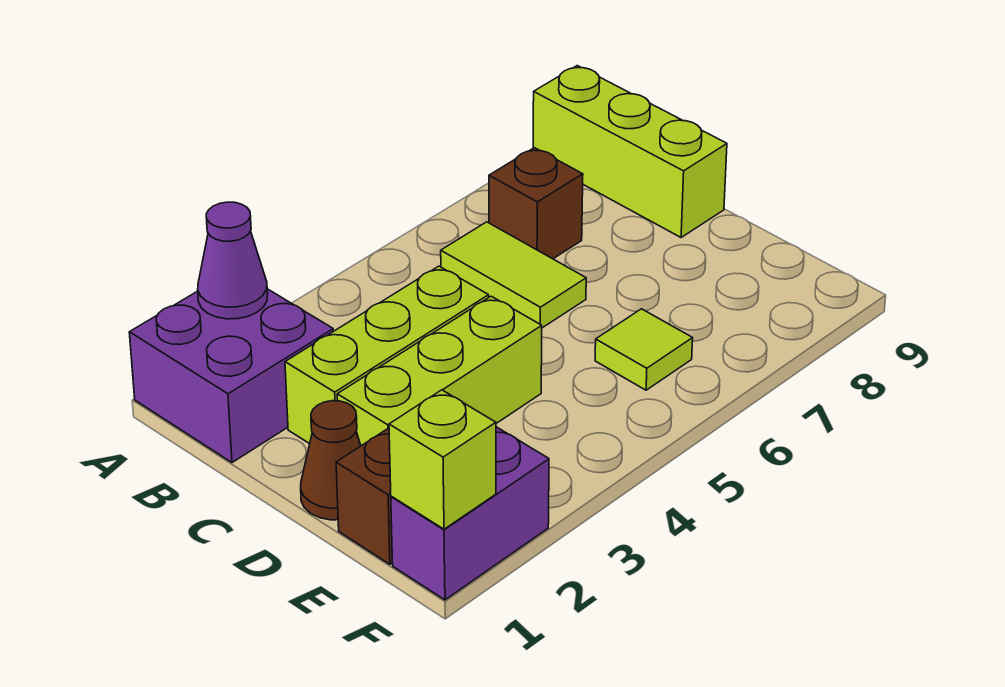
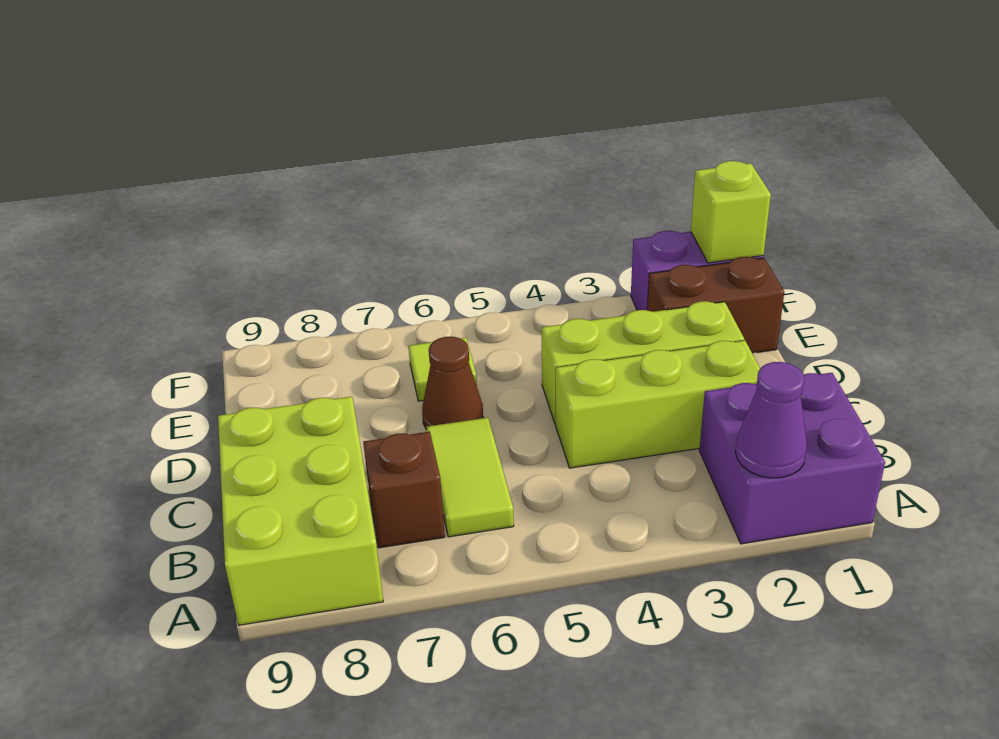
lime brick A9:C9 level 1 -> lime brick A8:C9 level 1
brown cone D1 level 1 -> brown cone D6 level 1

